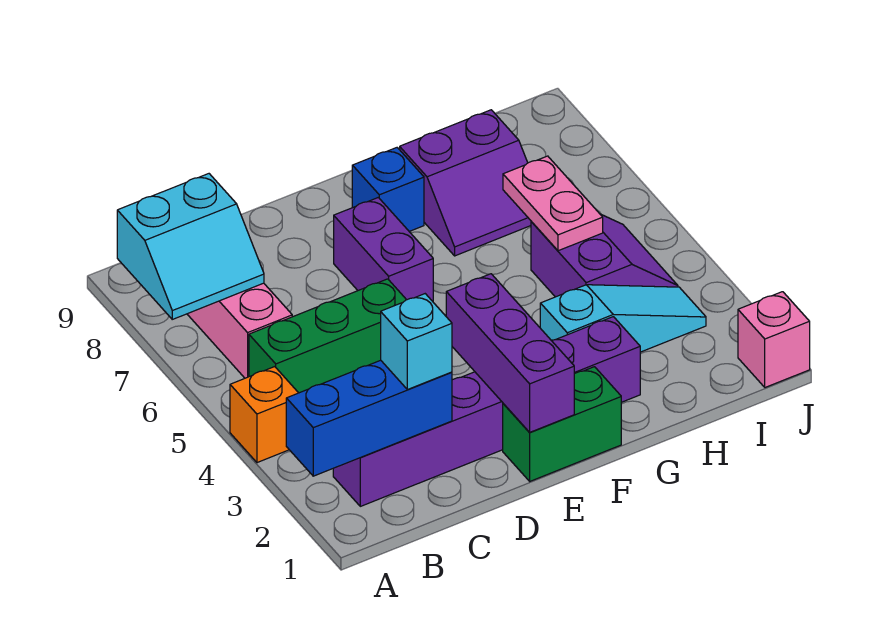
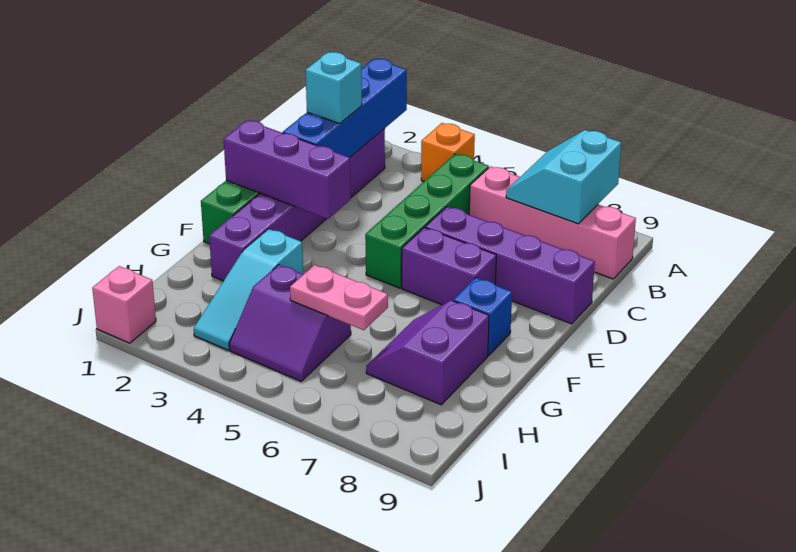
blue brick A2:C2 level 2 -> blue brick A2:D2 level 2
green brick B5:D5 level 1 -> green brick B5:E5 level 1
none -> purple brick D6:D9 level 1

